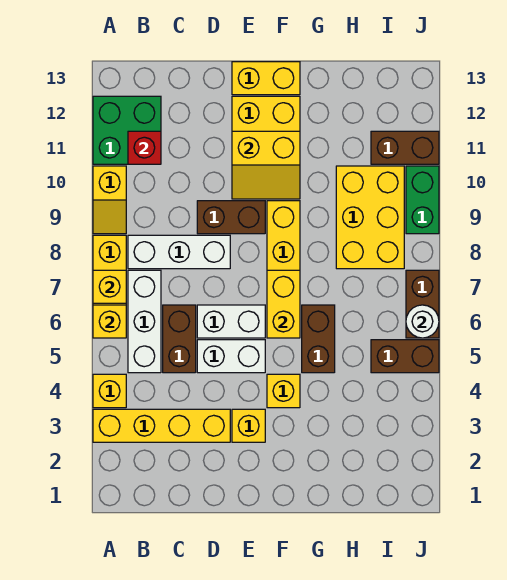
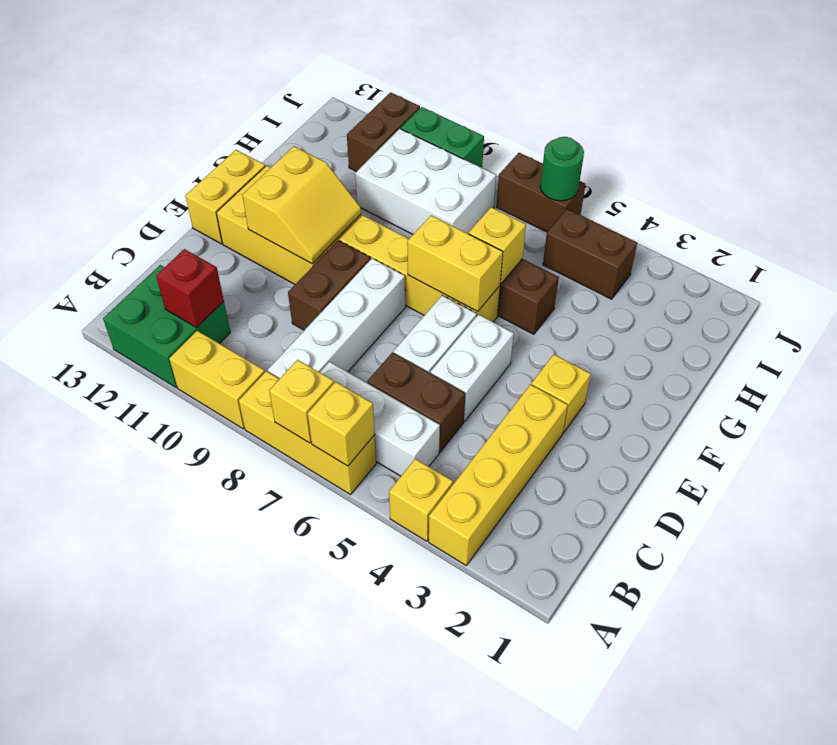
yellow slope A9:A10 level 1 top 10 -> yellow brick A9:A10 level 1
white brick B8:D8 level 1 -> white brick B8:E8 level 1
yellow brick F4 level 1 -> yellow brick G6 level 2
yellow brick H8:I10 level 1 -> white brick H8:I10 level 1
brown brick I5:J5 level 1 -> brown brick I4:I5 level 1
white round brick J6 level 2 -> green round brick J6 level 2

